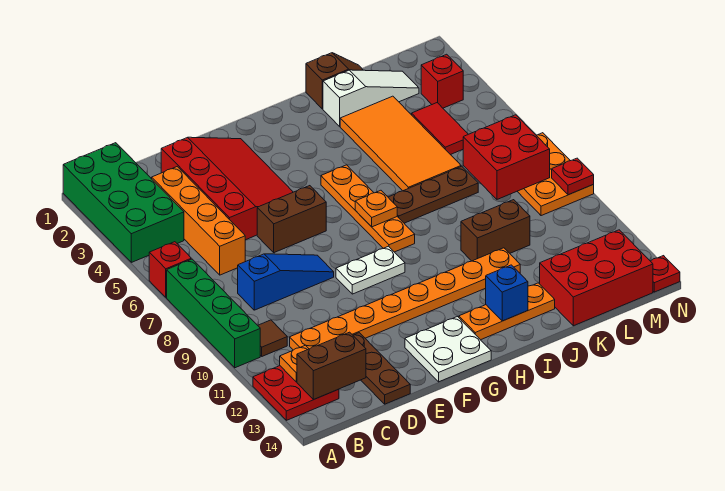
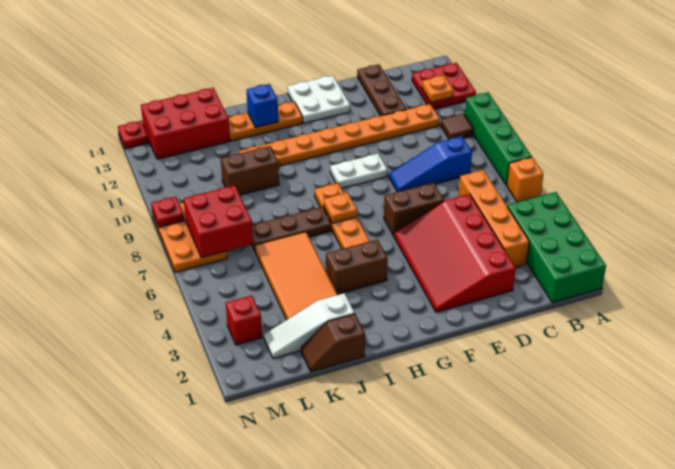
red brick A6 level 1 -> orange brick A6 level 1
brown brick B13:C13 level 2 -> brown brick H4:I4 level 1
red tile L4:L5 level 1 -> none

